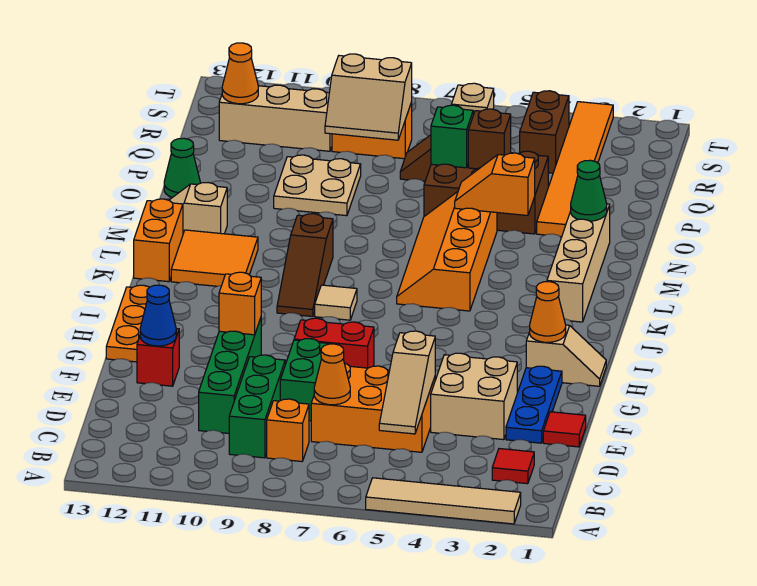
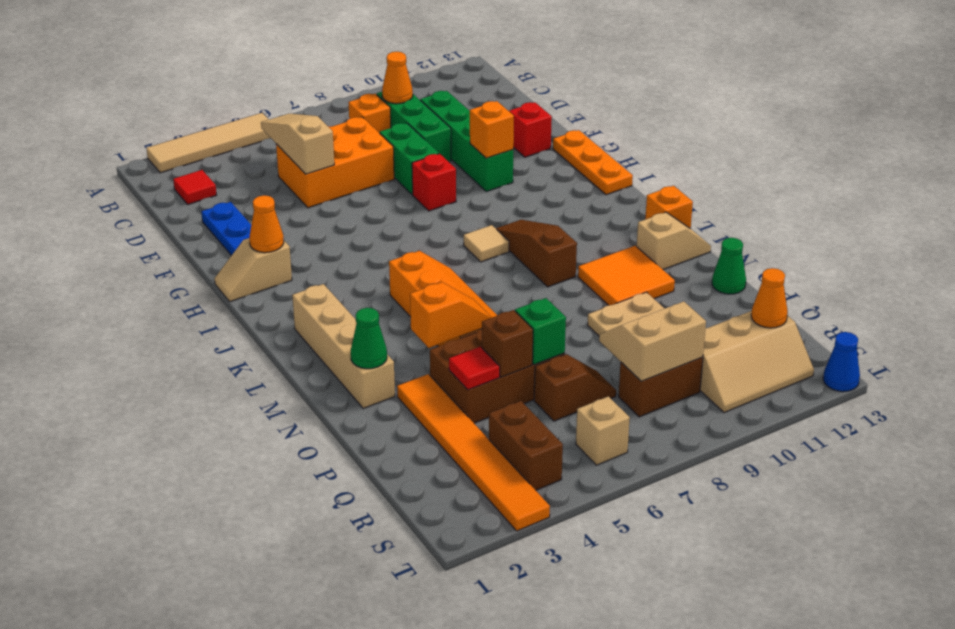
orange cone D7 level 2 -> orange cone C9 level 2
red tile E1 level 1 -> red tile P4 level 2
tan brick E3:F4 level 1 -> none
blue cone F12 level 2 -> blue cone T13 level 1
red brick G7:G8 level 1 -> red brick G8 level 1
orange tile K11:L12 level 1 -> orange tile M10:N11 level 1
orange brick K13:L13 level 1 -> orange brick L13 level 1
orange brick R8:R9 level 1 -> brown brick R8:R9 level 1

